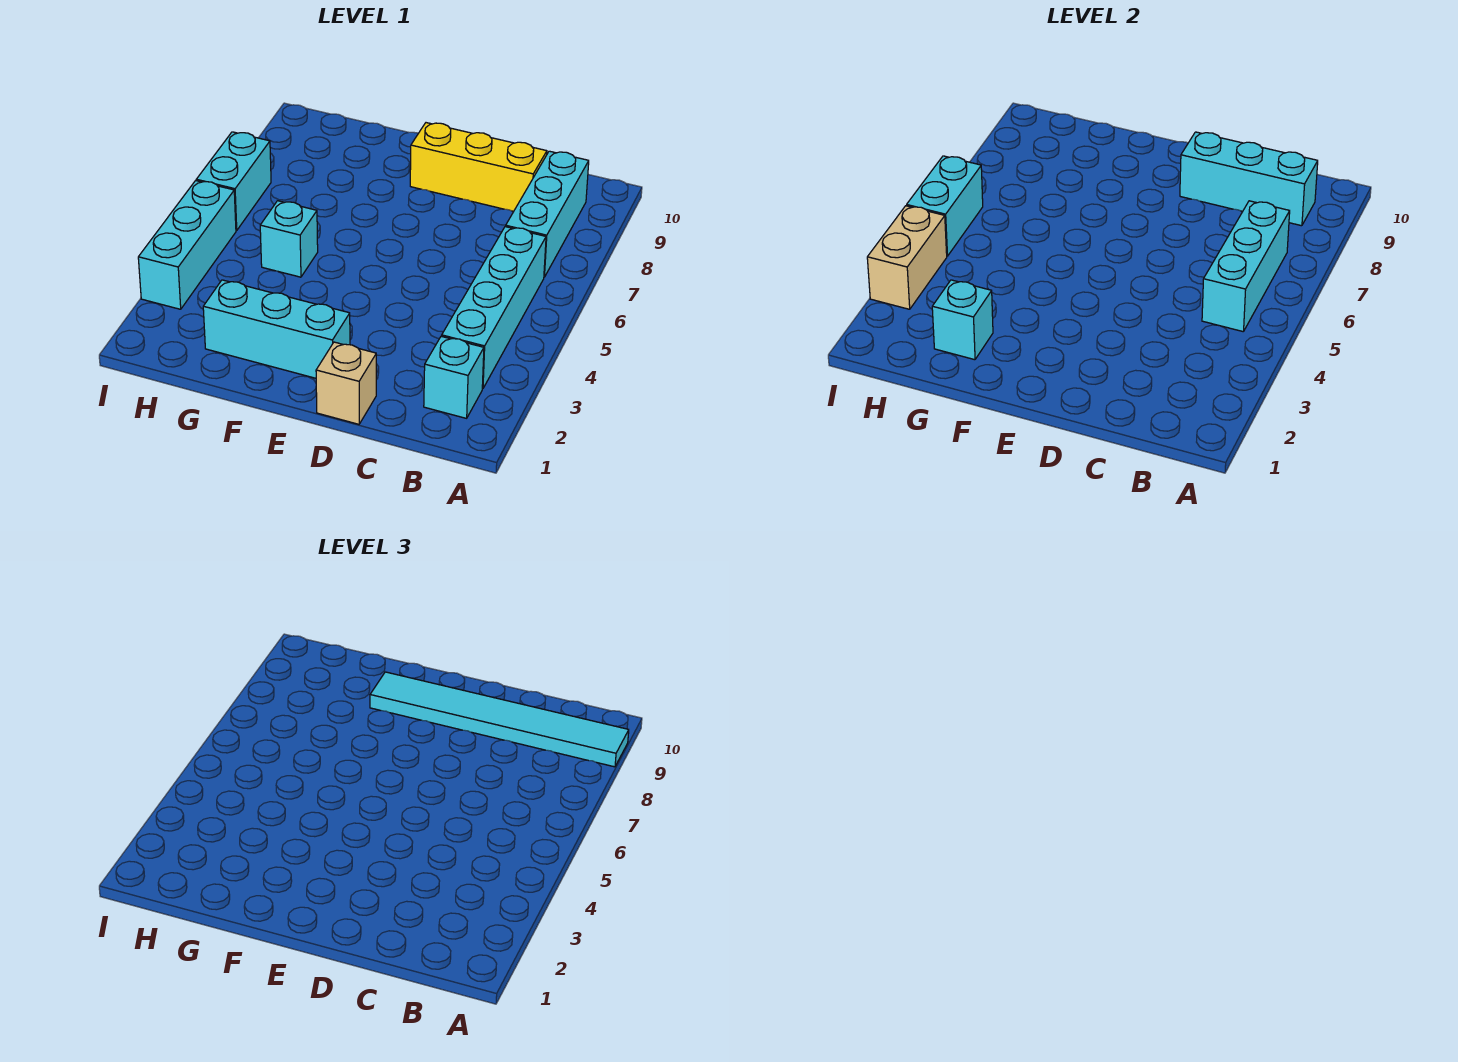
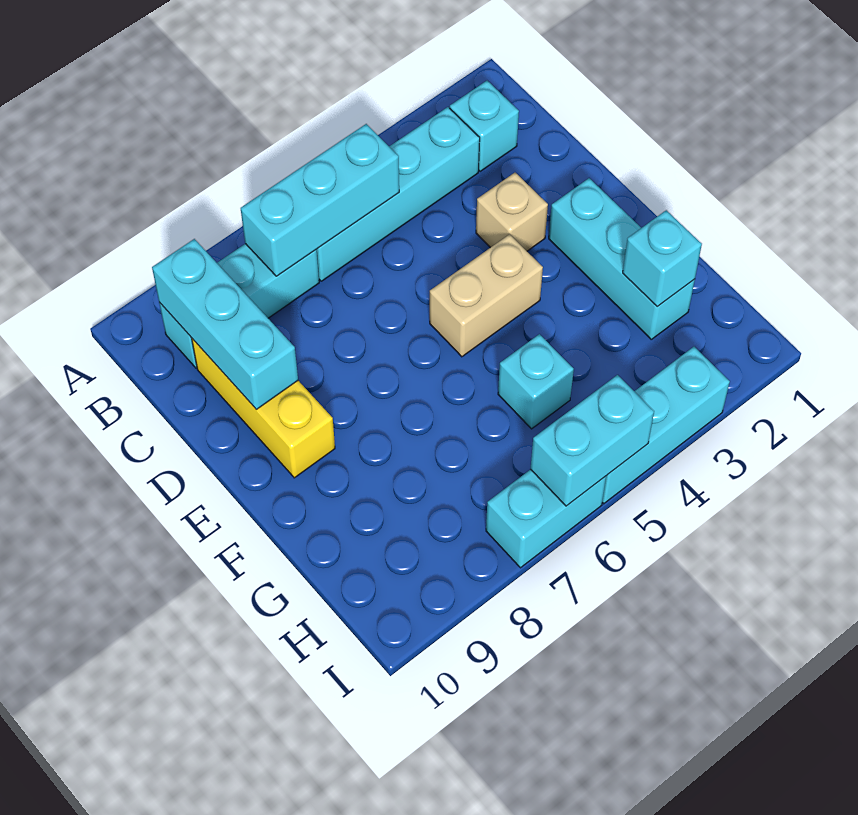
cyan tile A9:F9 level 3 -> none
tan brick D1 level 1 -> tan brick D3 level 1
tan brick I3:I4 level 2 -> tan brick E4:E5 level 1

